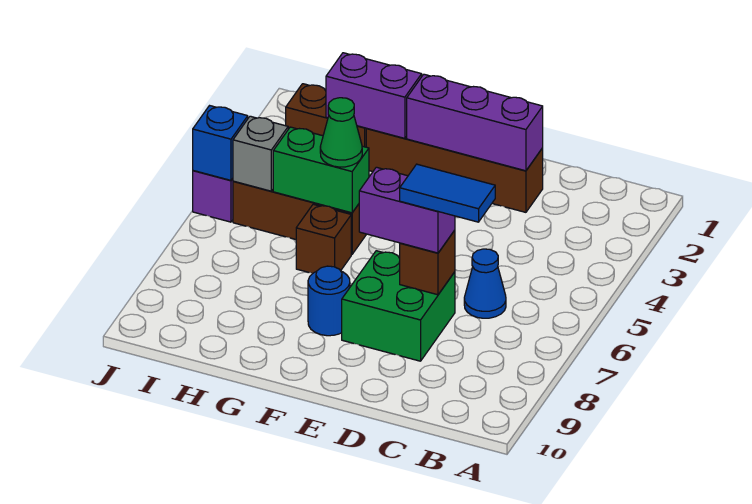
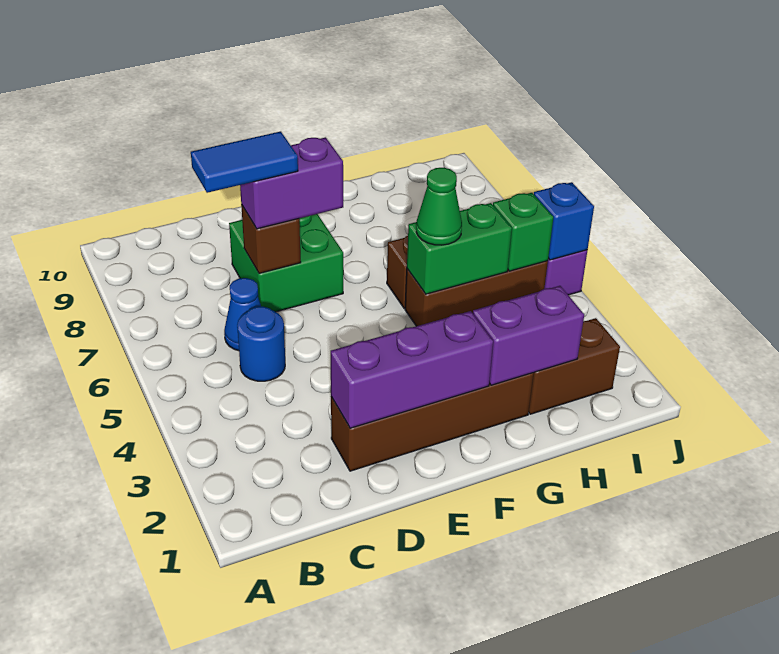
blue round brick F8 level 1 -> blue round brick C5 level 1
grey brick I5 level 2 -> green brick I5 level 2

